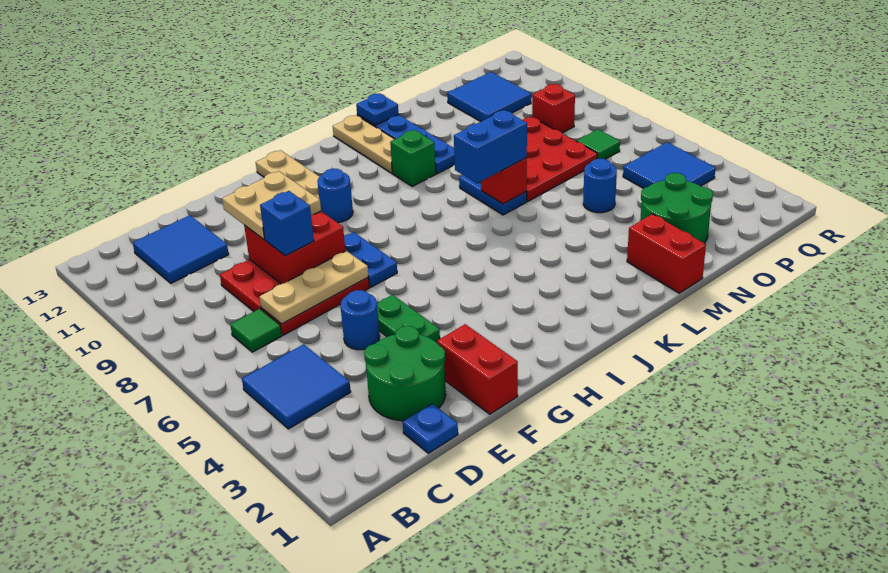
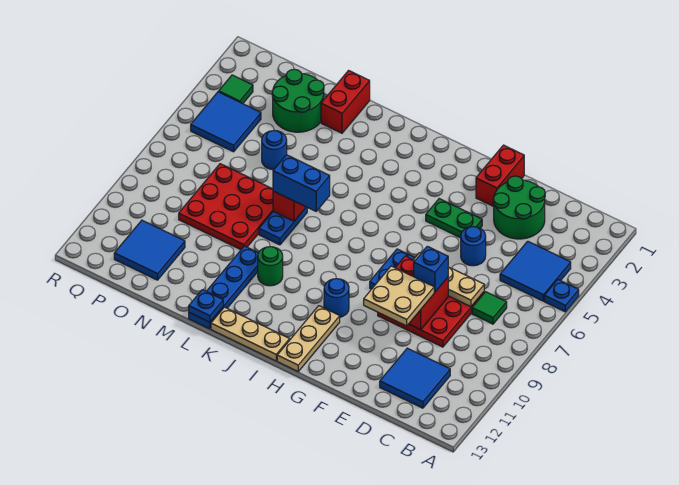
blue plate D1 level 1 -> blue plate A5 level 1
green plate F4:F5 level 1 -> green plate F4:G4 level 1
green brick K10 level 1 -> green round brick K10 level 1
tan plate K11:K13 level 1 -> tan plate I13:K13 level 1
green tile P7 level 1 -> green tile Q3 level 1
red brick P9 level 1 -> none

